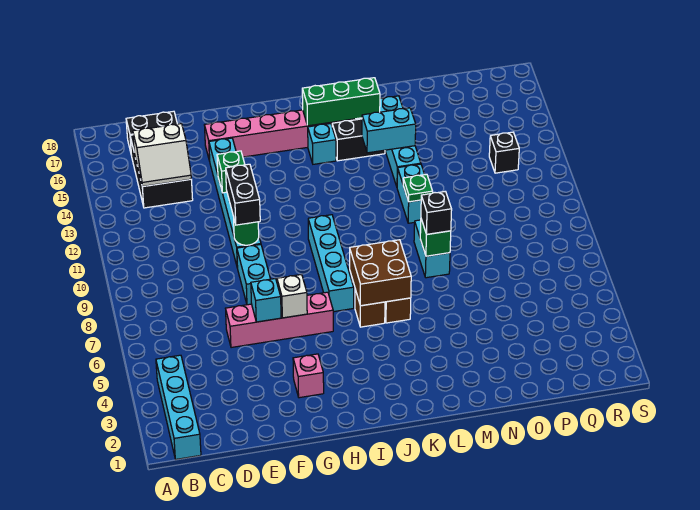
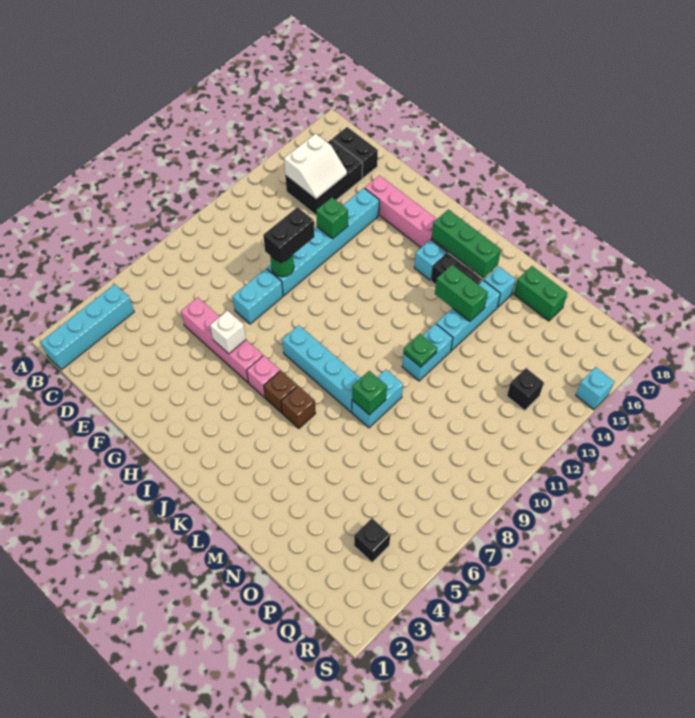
white slope C14:D15 level 2 top 15 -> white slope C14:D15 level 2 top C
cyan brick F6 level 2 -> cyan brick S15 level 1
pink brick G3 level 1 -> pink brick I6 level 1
cyan brick I7:I10 level 1 -> cyan brick I8:L8 level 1
brown brick J6:K7 level 2 -> none
cyan brick L14:M14 level 2 -> green brick L14:M14 level 2
black brick M8 level 3 -> black brick Q4 level 1
none -> green brick N17:O17 level 1

